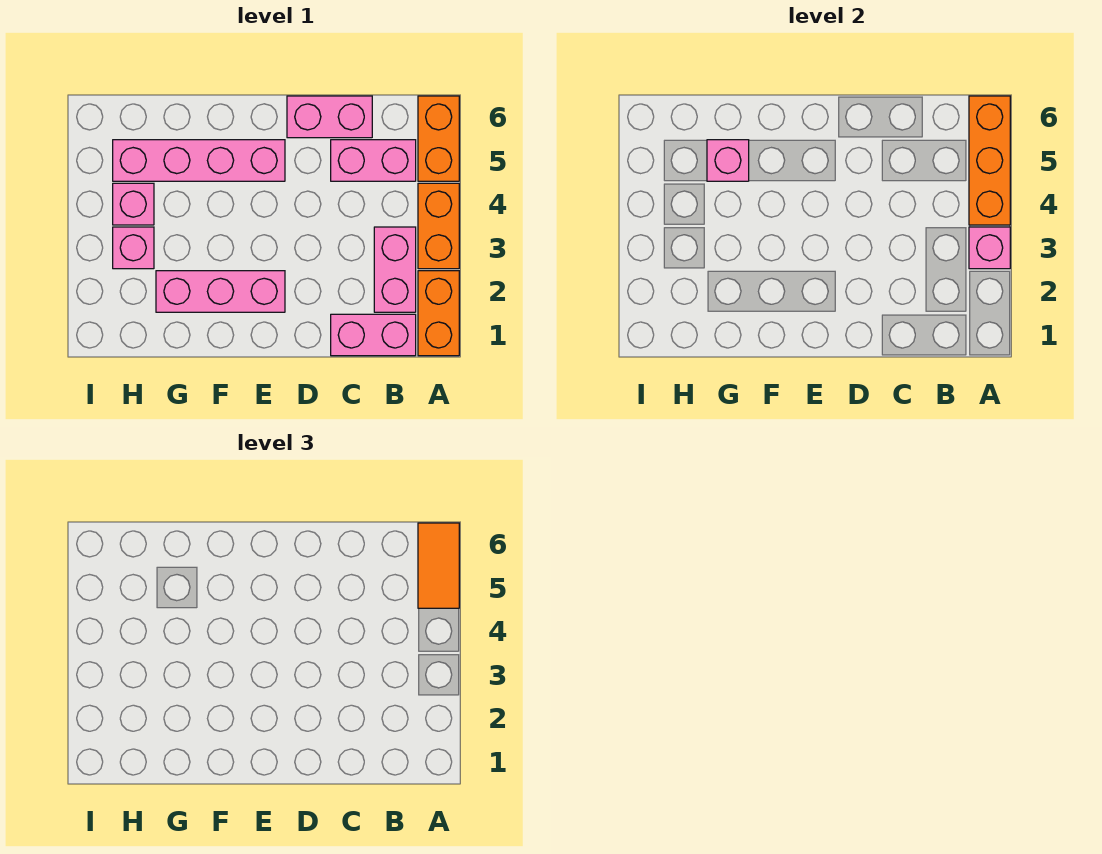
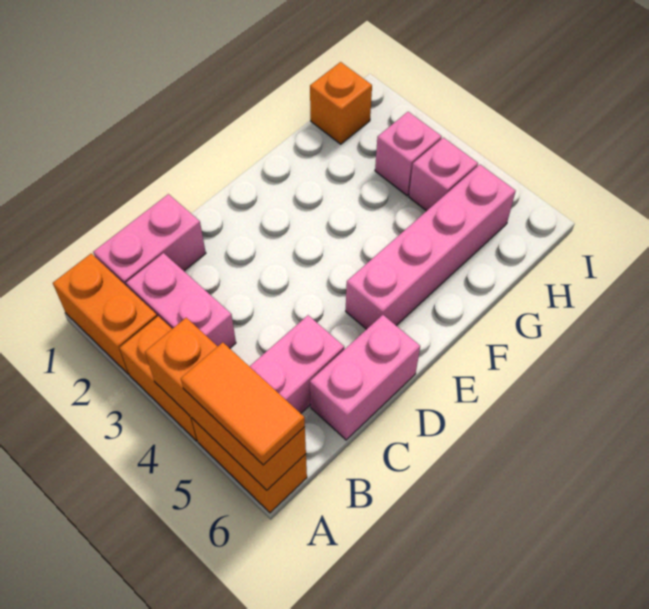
pink brick A3 level 2 -> none
pink brick E2:G2 level 1 -> none
pink brick G5 level 2 -> none
none -> orange brick H1 level 1

